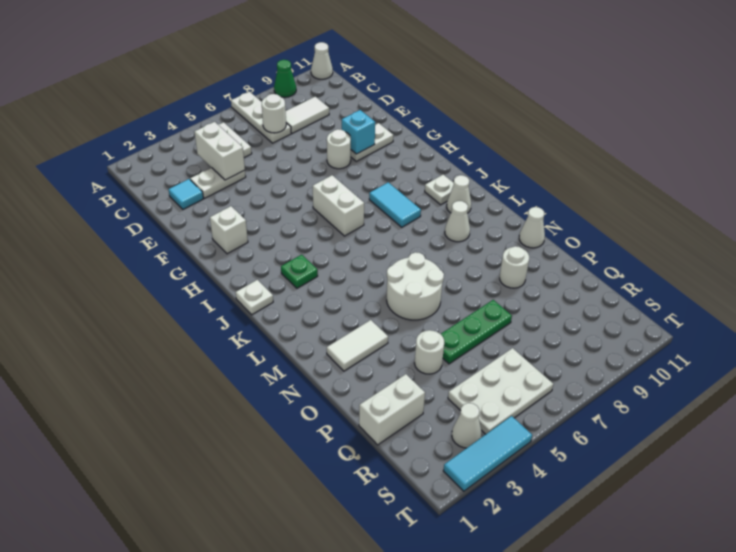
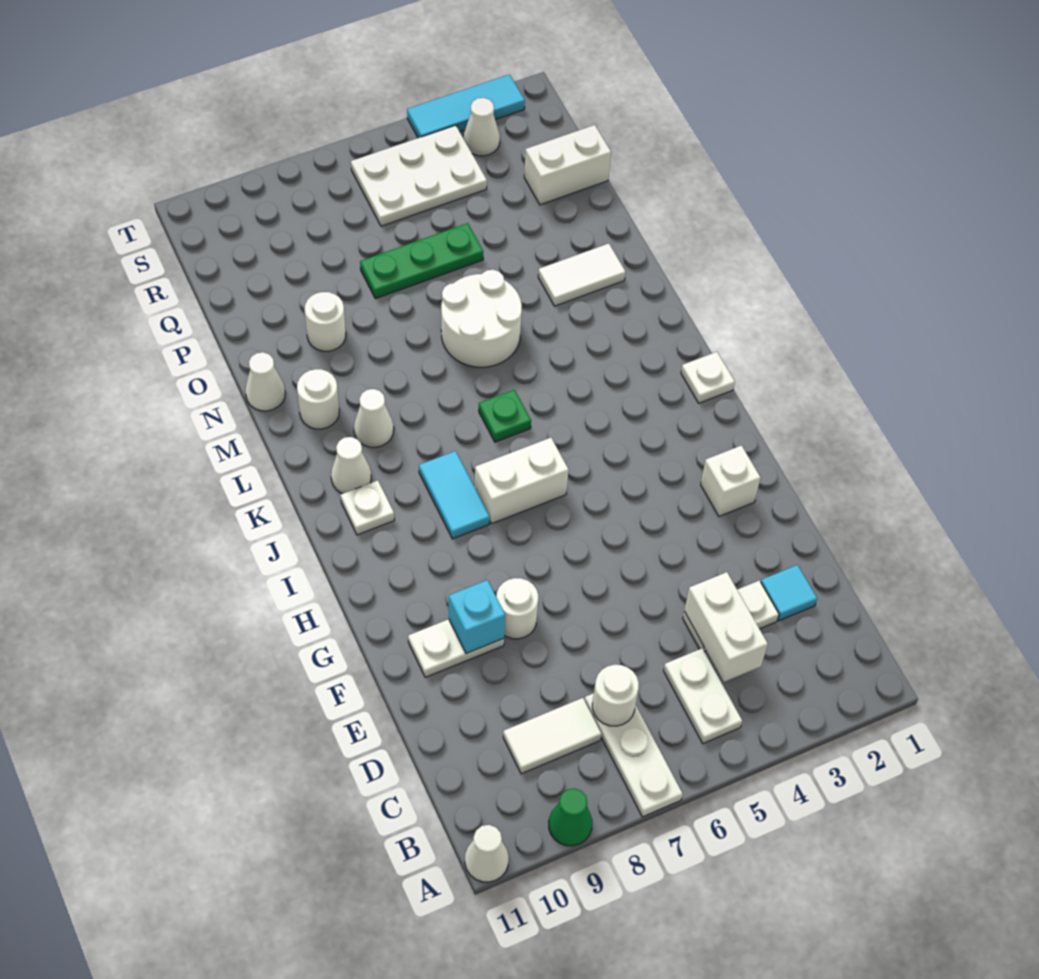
white brick H6:I6 level 1 -> white brick I6:I7 level 1
green plate J3 level 1 -> green plate K6 level 1
white round brick P4 level 1 -> white round brick M10 level 1

